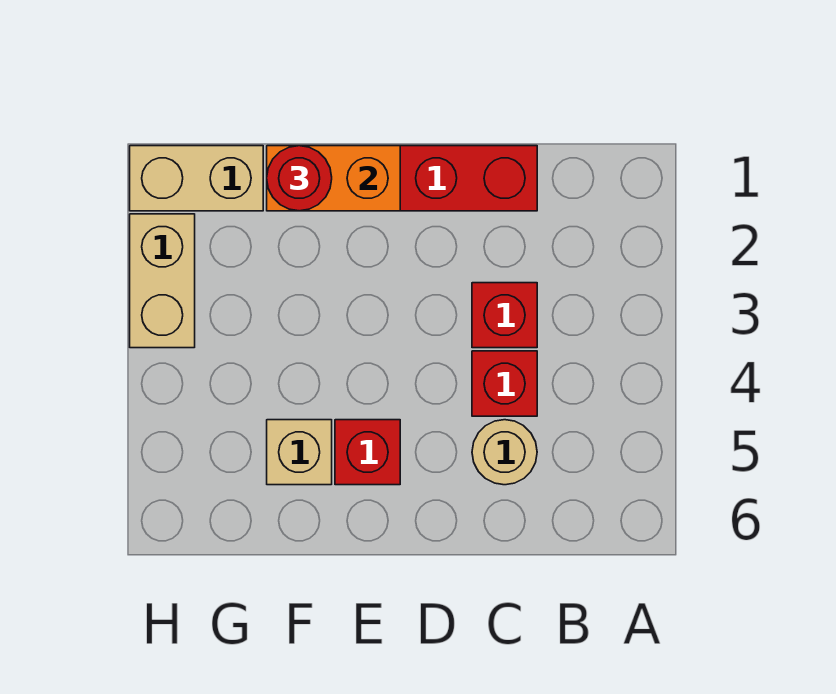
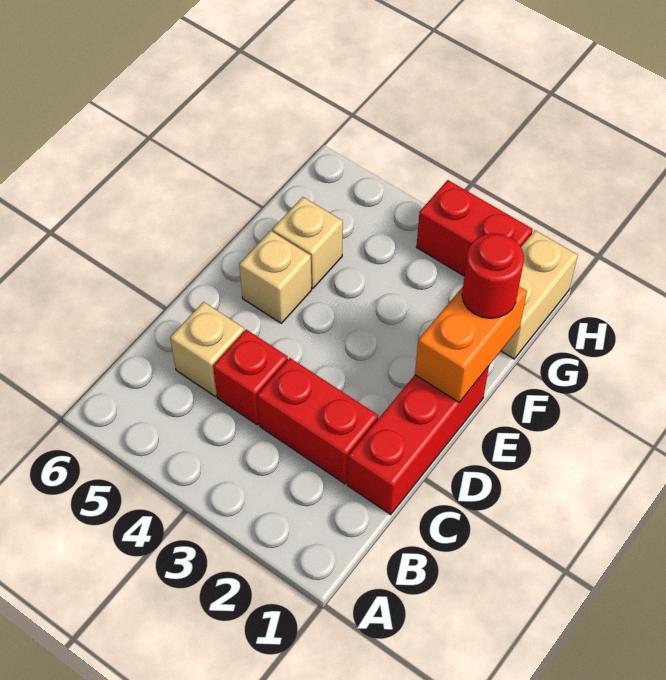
red brick C3 level 1 -> red brick C2:C3 level 1
tan round brick C5 level 1 -> tan brick C5 level 1
red brick E5 level 1 -> tan brick E5 level 1
tan brick H2:H3 level 1 -> red brick H2:H3 level 1

